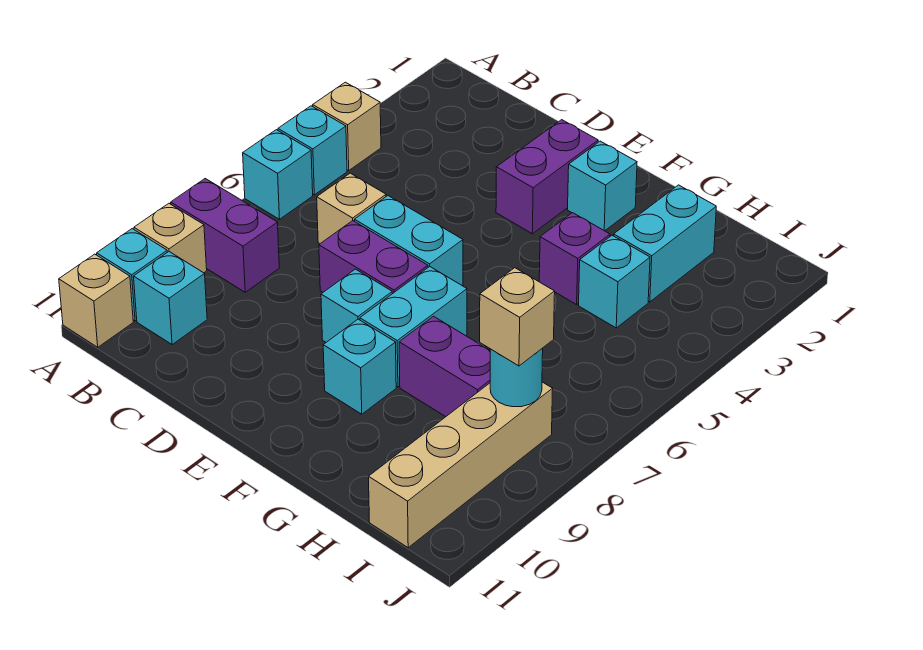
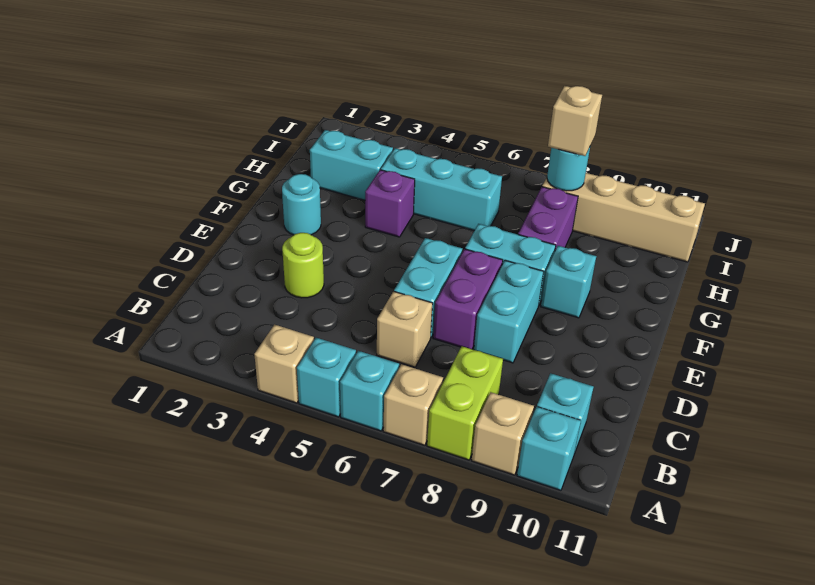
purple brick A8:B8 level 1 -> lime brick A8:B8 level 1
tan brick A11 level 1 -> tan brick A7 level 1
none -> lime round brick D3 level 1
purple brick E2:E3 level 1 -> none
cyan brick E8 level 1 -> cyan brick D8:E8 level 1
cyan brick F2 level 1 -> cyan round brick F2 level 1
cyan brick H4 level 1 -> cyan brick H4:H6 level 1

